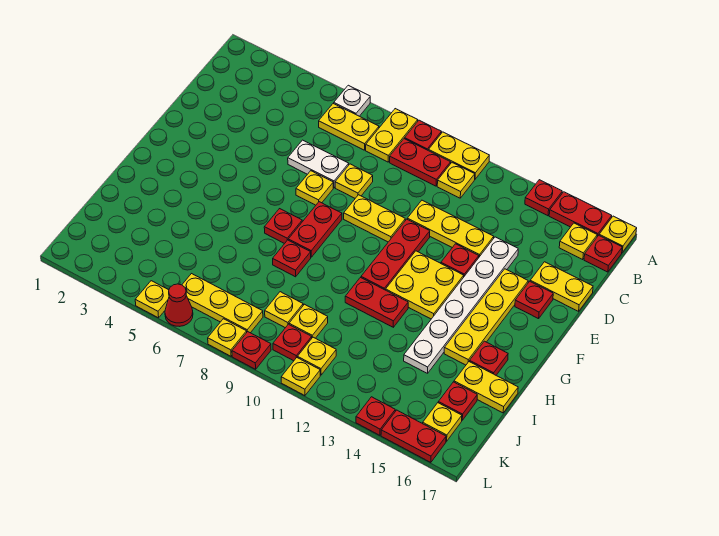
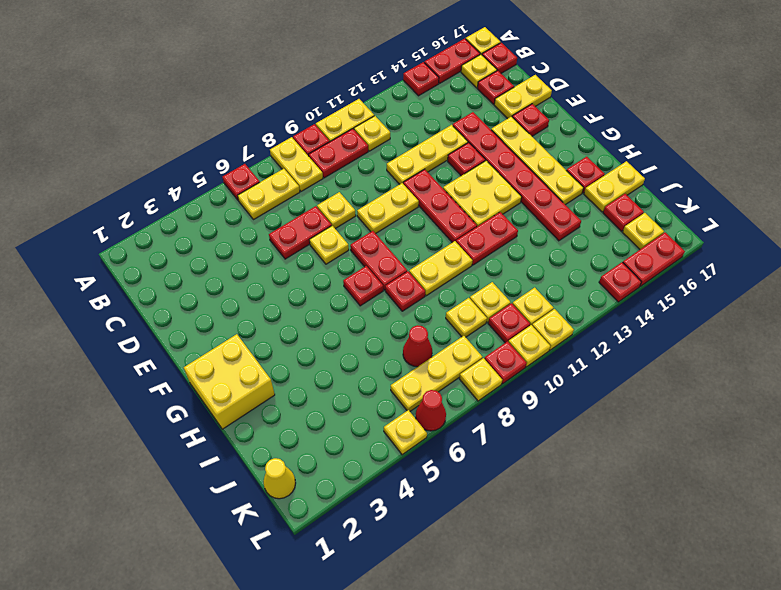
white plate A6 level 1 -> red plate A6 level 1
none -> red plate C16 level 1
white plate D6:D7 level 1 -> red plate D6:D7 level 1
white plate D14:I14 level 1 -> red plate D14:I14 level 1
none -> yellow brick G1:H2 level 1
none -> yellow plate H9:H10 level 1
none -> red cone J7 level 1
none -> yellow cone K1 level 1
none -> yellow plate L10 level 1

